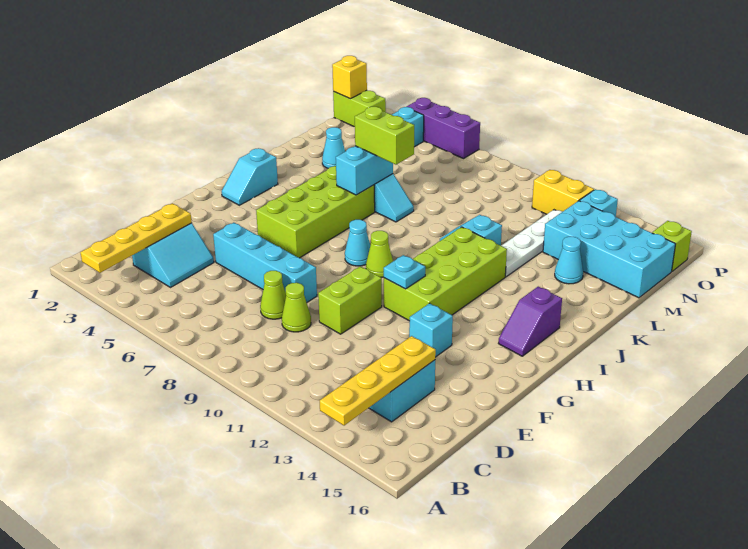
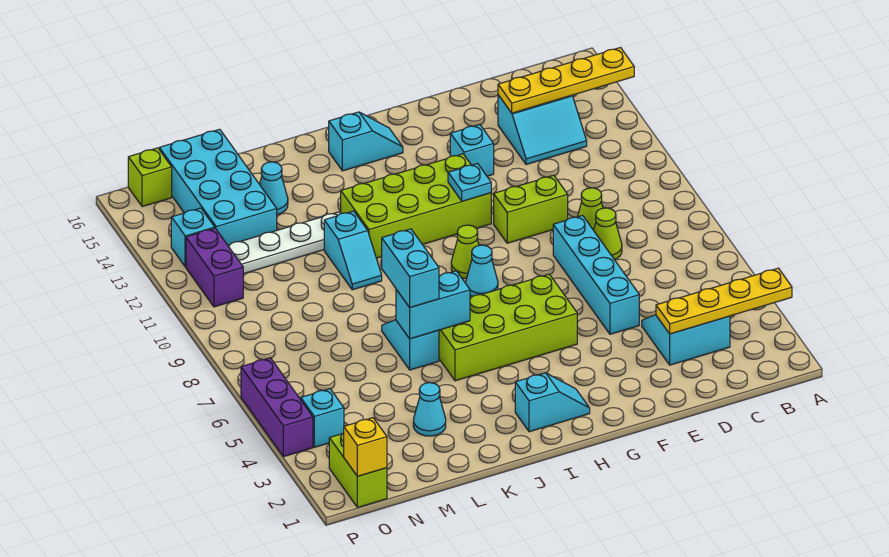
purple slope H15:I15 level 1 top I -> cyan slope H15:I15 level 1 top I
lime brick K6:K7 level 3 -> cyan brick K6:K7 level 3
yellow brick O11:O12 level 1 -> purple brick O11:O12 level 1

